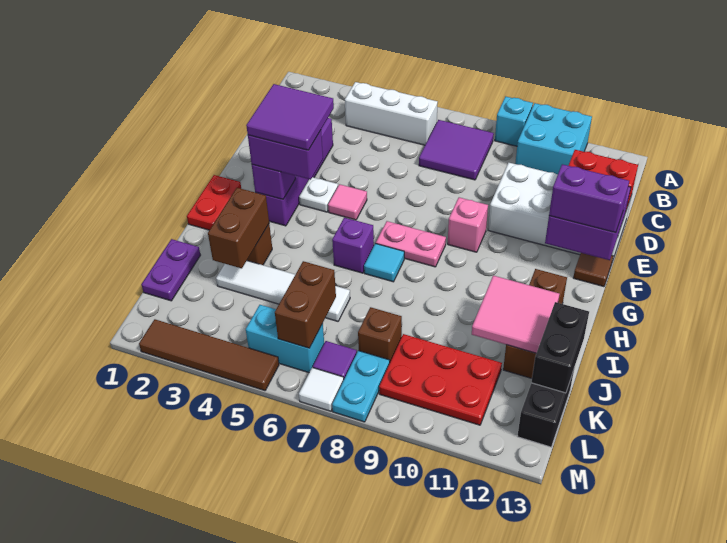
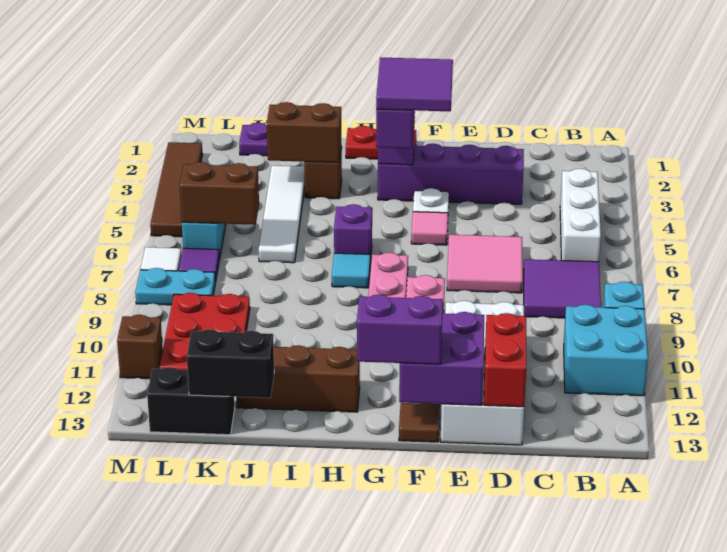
purple brick F12:F13 level 3 -> purple brick F13:G13 level 3
pink tile I11:J12 level 2 -> pink tile D6:E7 level 1
brown brick K8 level 1 -> brown brick M11 level 1

